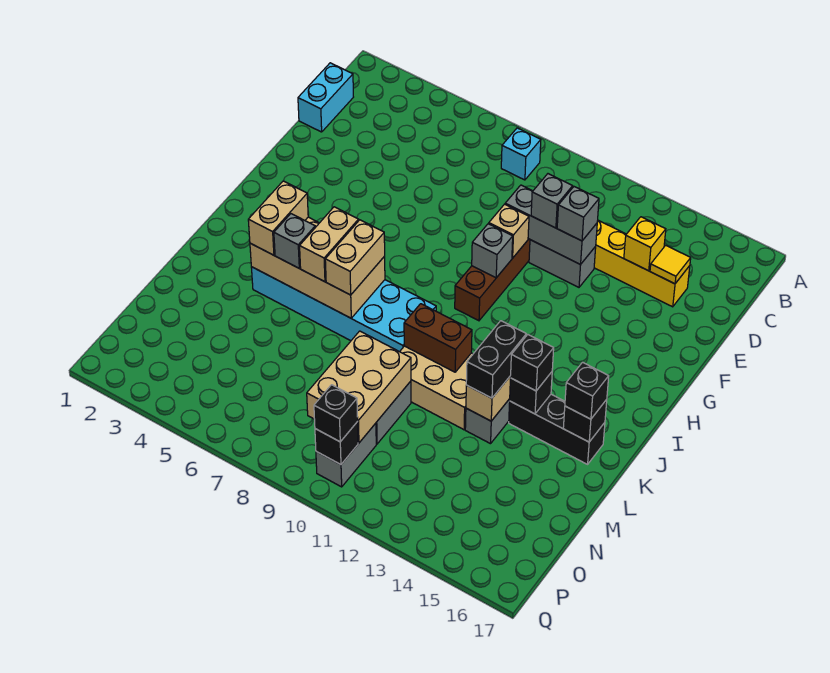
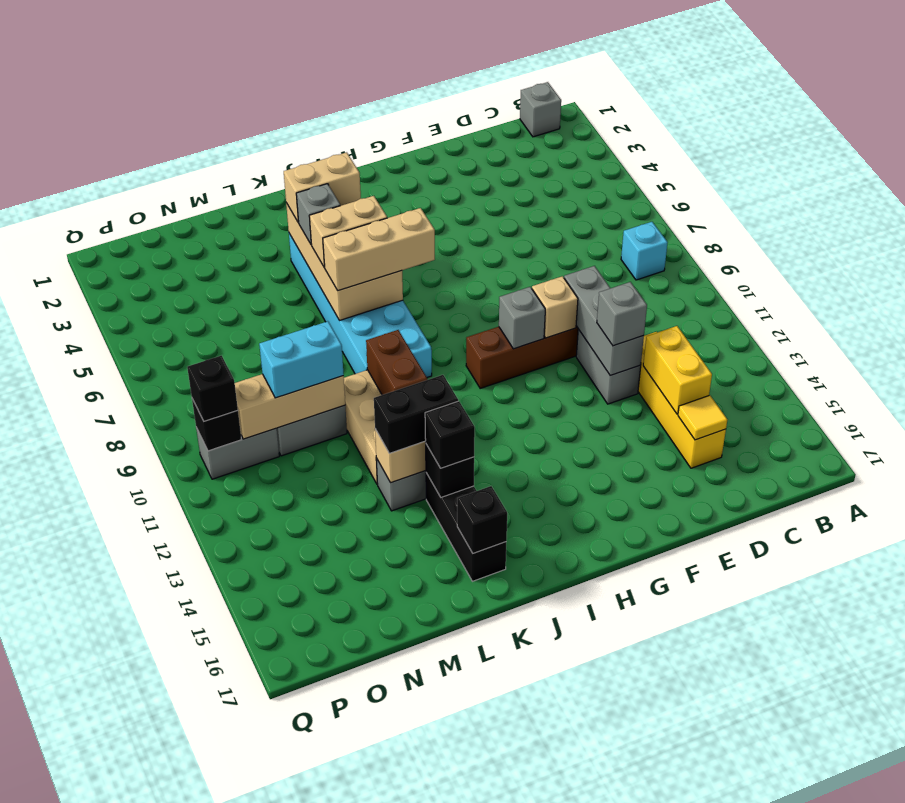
cyan brick C1:D1 level 1 -> cyan brick M10:N10 level 3
yellow brick D14 level 2 -> yellow brick D13:D14 level 2
grey brick E11 level 3 -> grey brick B1 level 1
tan brick J7:K7 level 3 -> tan brick I7:K7 level 3
black brick K16 level 3 -> none
tan brick M9:O10 level 2 -> tan brick M10:O10 level 2

